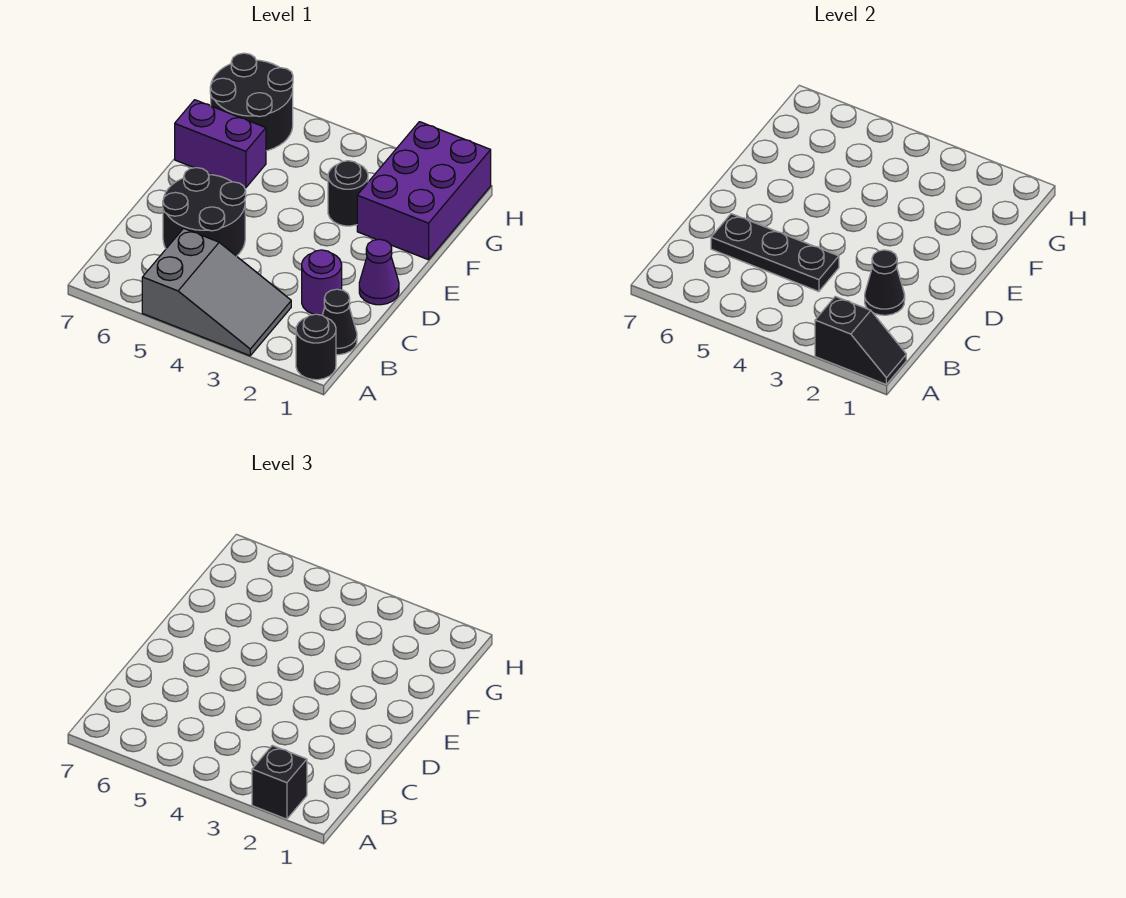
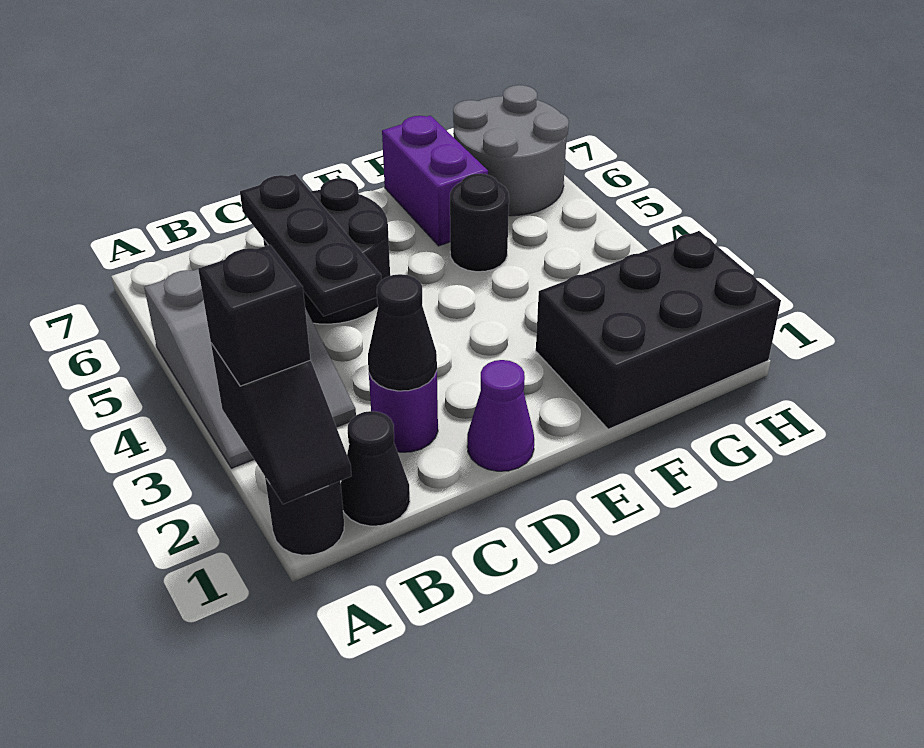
purple brick F1:H2 level 1 -> black brick F1:H2 level 1
black round brick F3 level 1 -> black round brick F5 level 1
black round brick G6:H7 level 1 -> grey round brick G6:H7 level 1

